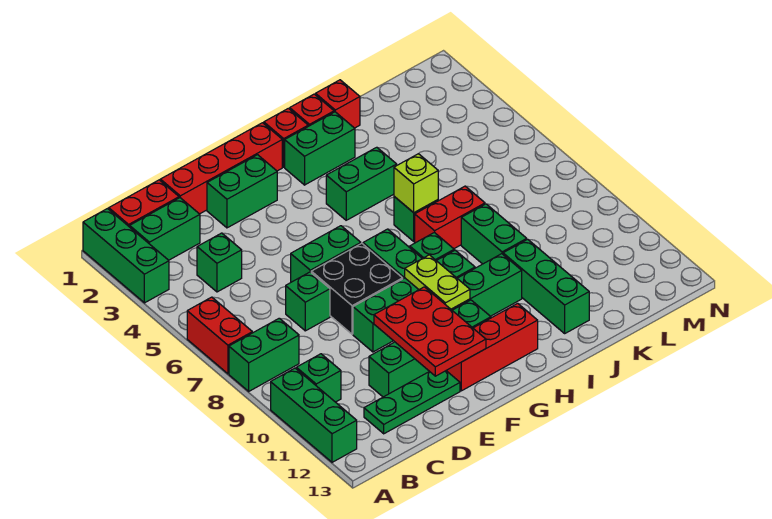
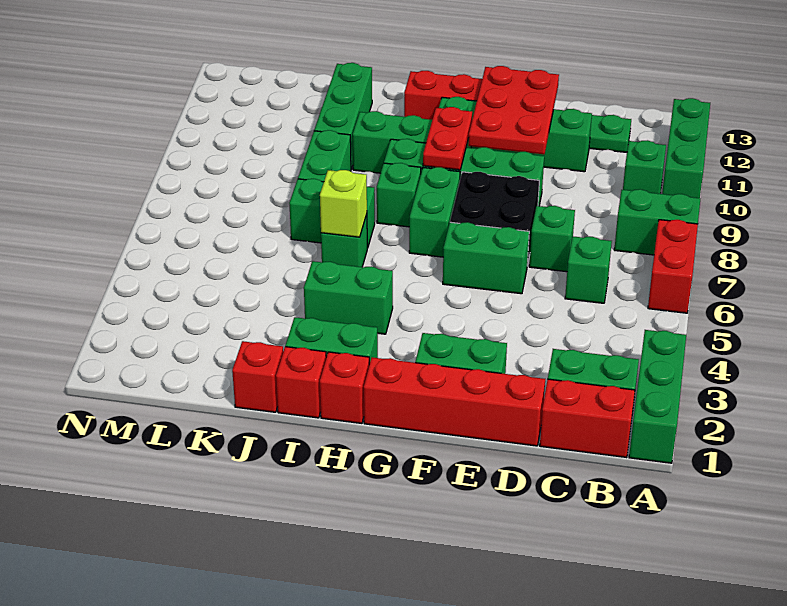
green brick C4 level 1 -> green brick C6 level 1
lime plate G9:G10 level 2 -> red plate G9:G10 level 2
red brick I7:J7 level 1 -> green brick I7:J7 level 1

